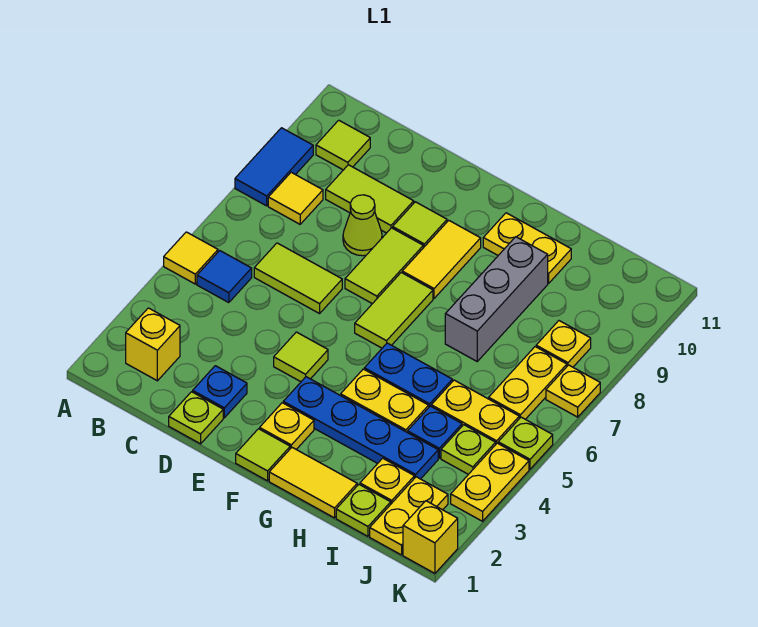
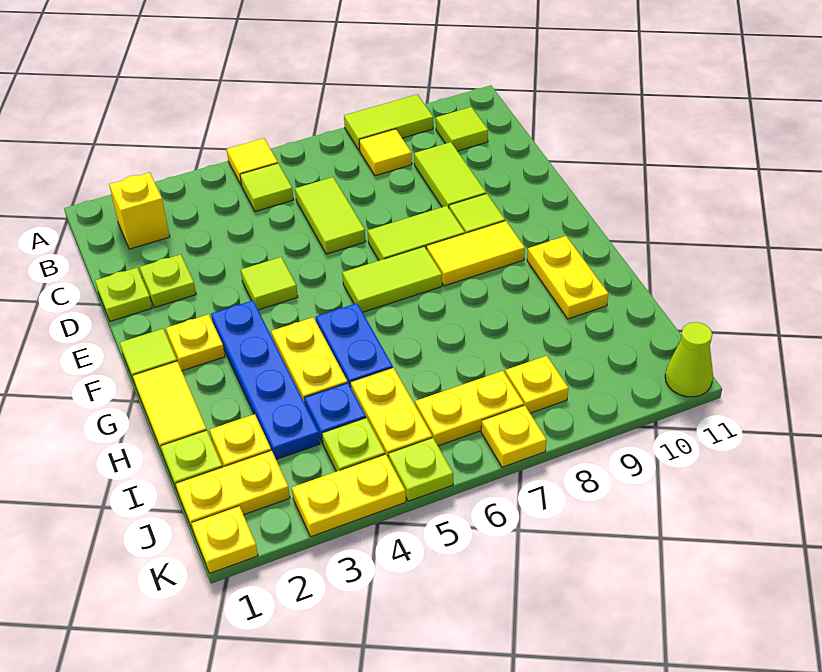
blue tile A8:A9 level 1 -> lime tile A8:A9 level 1
blue tile B5 level 1 -> lime tile B5 level 1
blue plate D2 level 1 -> lime plate D2 level 1
lime cone D8 level 1 -> lime cone K11 level 1
grey brick H7:H9 level 1 -> none
yellow brick K1 level 1 -> yellow plate K1 level 1

